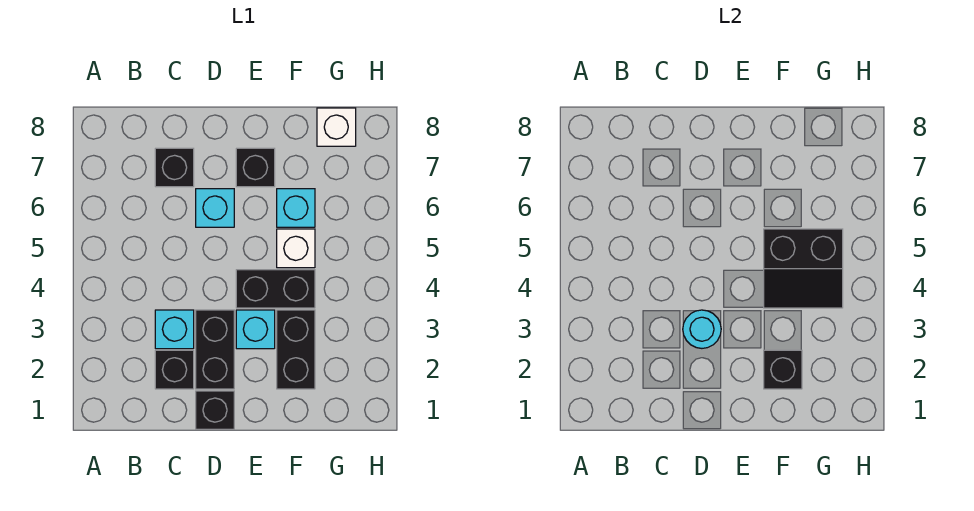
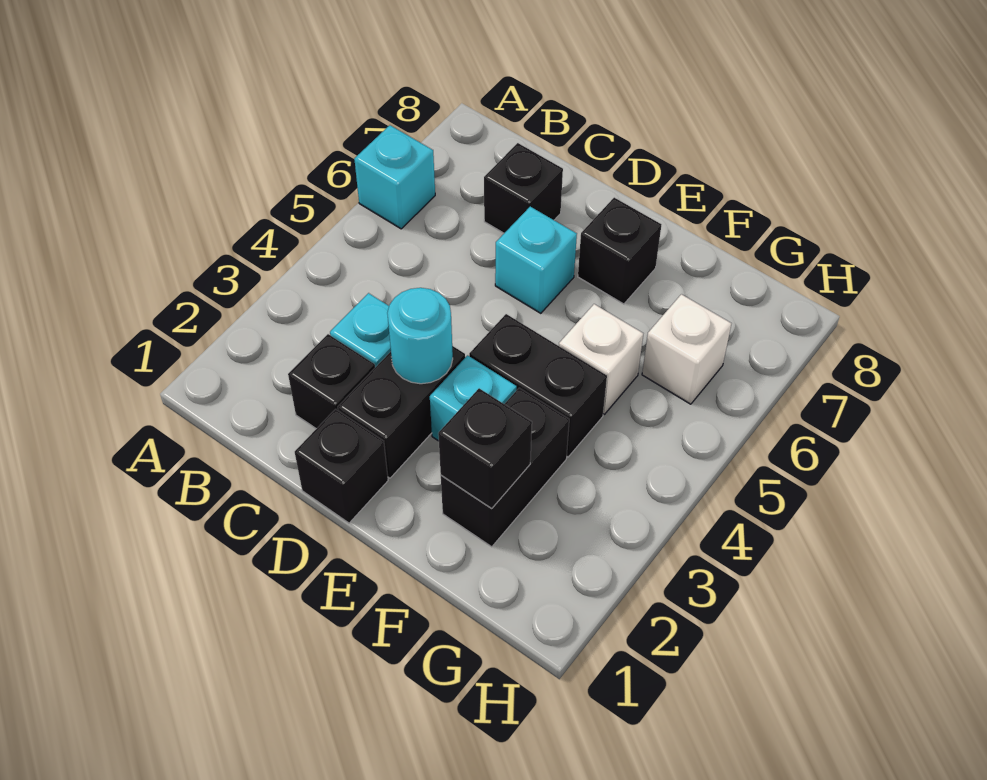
black slope F4:G5 level 2 top 5 -> none
cyan brick F6 level 1 -> cyan brick A6 level 1
white brick G8 level 1 -> white brick G6 level 1

